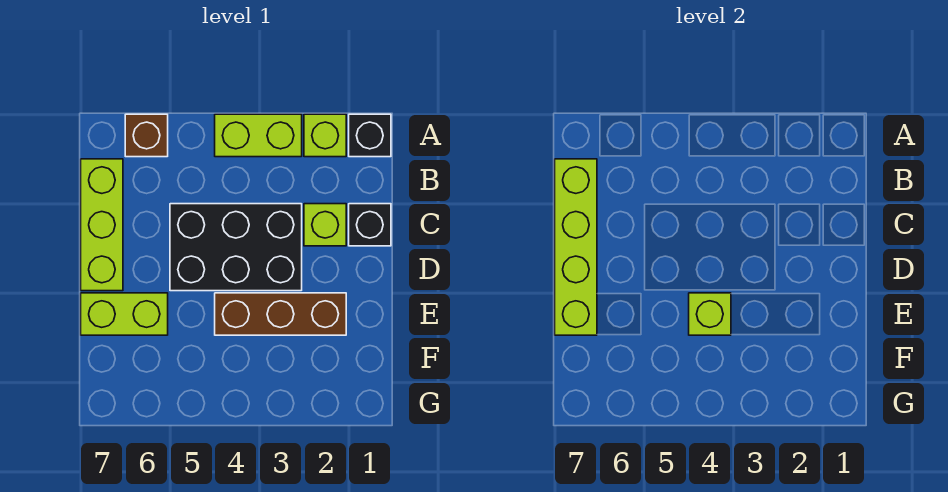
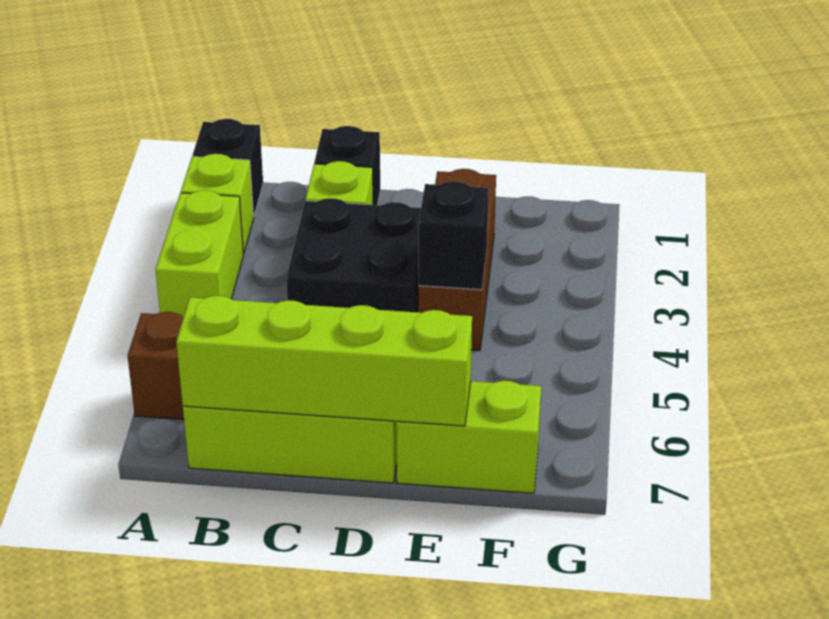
black brick C3:D5 level 1 -> black brick C3:D4 level 1
lime brick E4 level 2 -> black brick E4 level 2
lime brick E6:E7 level 1 -> lime brick E7:F7 level 1

